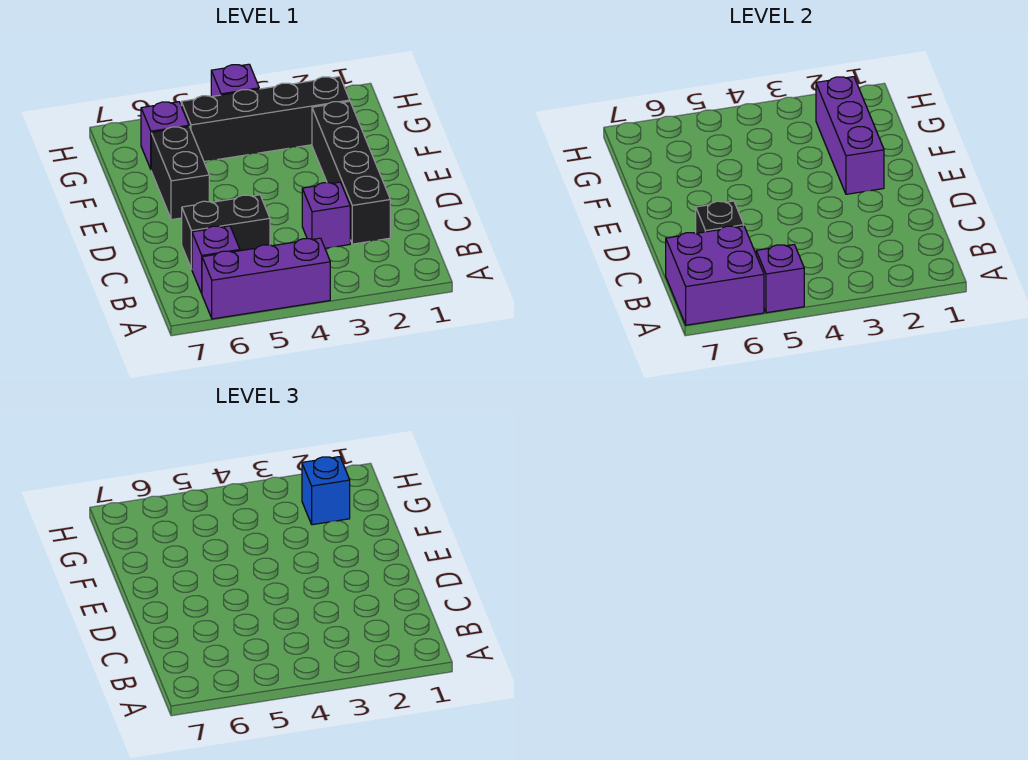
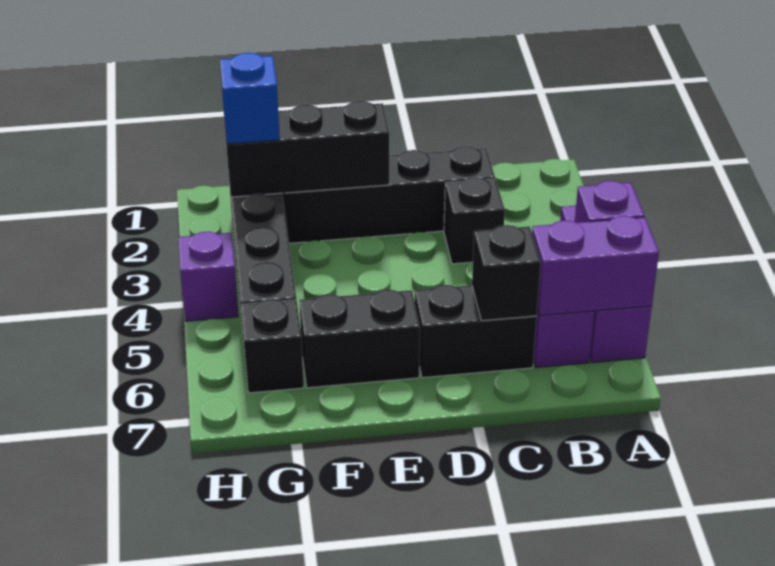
purple brick A6:B7 level 2 -> purple brick A6:B6 level 2
purple brick C3 level 1 -> black brick C3 level 1
black brick C5:C6 level 1 -> black brick C6:D6 level 1
purple brick E2:G2 level 2 -> black brick E2:G2 level 2
purple brick G6 level 1 -> black brick G6 level 1

